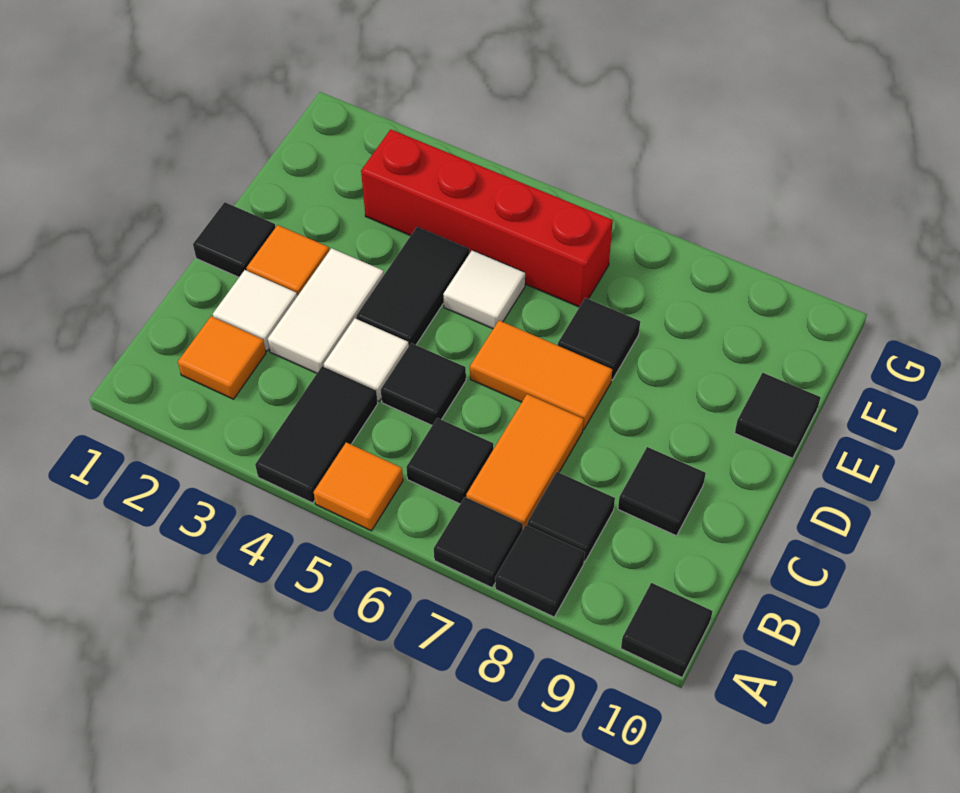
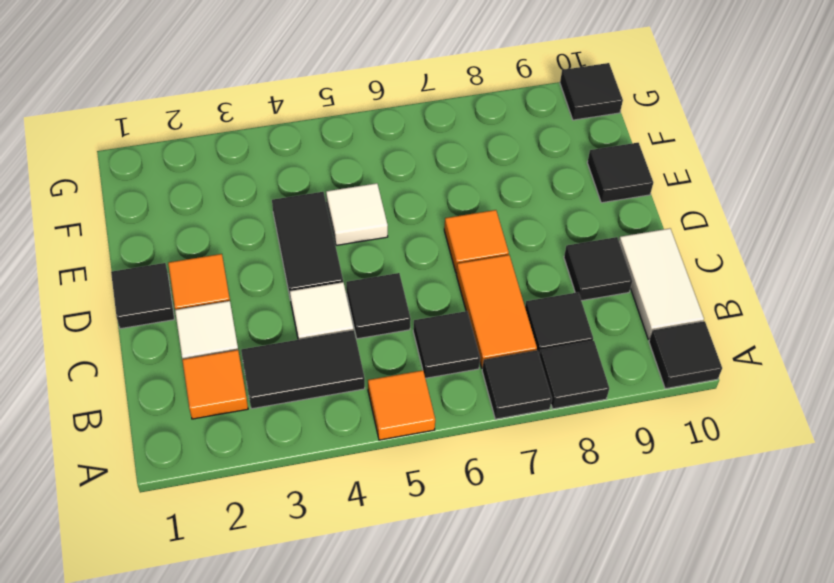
black tile A4:B4 level 1 -> black tile B3:B4 level 1
white tile C3:D3 level 1 -> white tile B10:C10 level 1
orange tile D6:D7 level 1 -> orange tile D7 level 1
black tile E7 level 1 -> black tile G10 level 1
red brick F3:F6 level 1 -> none

